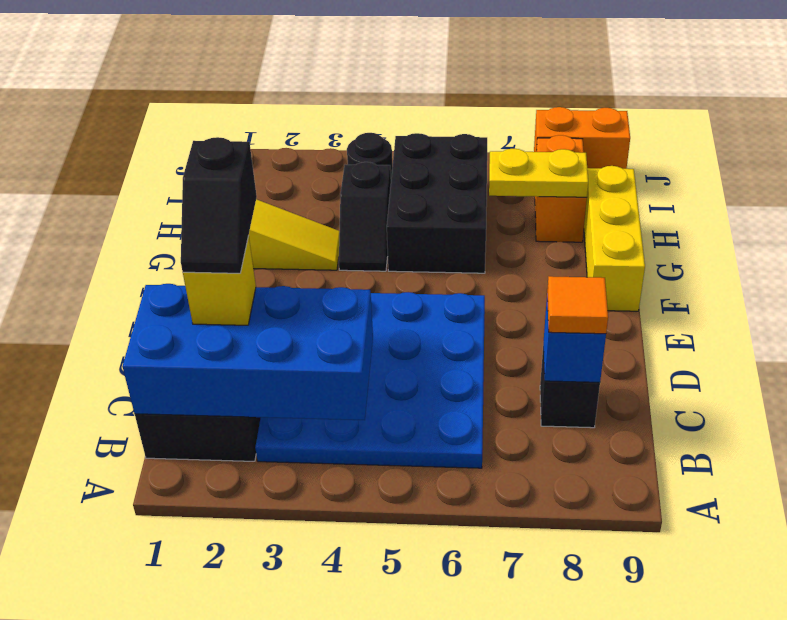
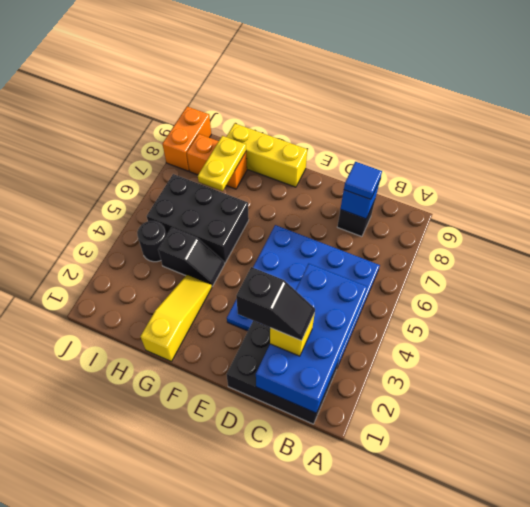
orange tile C8 level 3 -> blue tile C8 level 3

